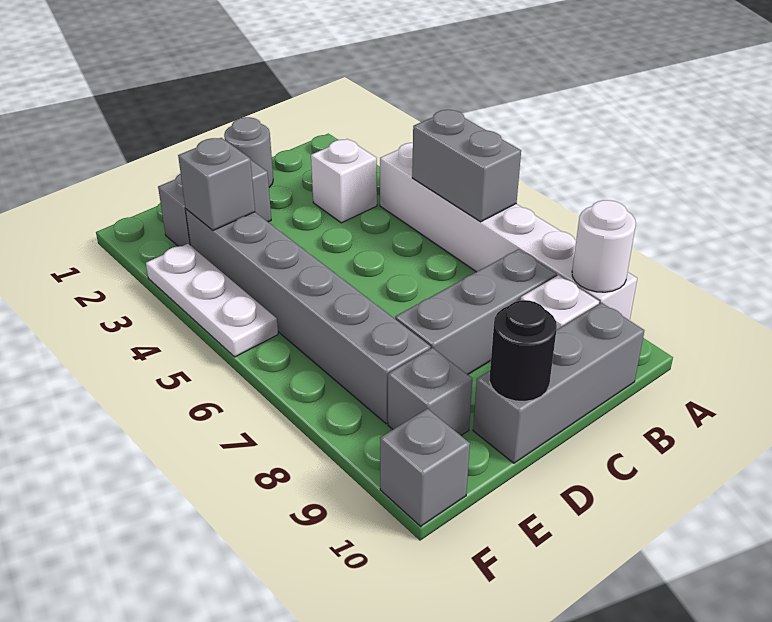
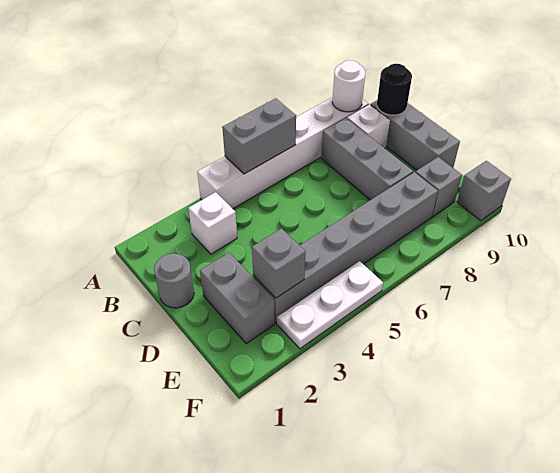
black round brick D10 level 2 -> black round brick B10 level 2

